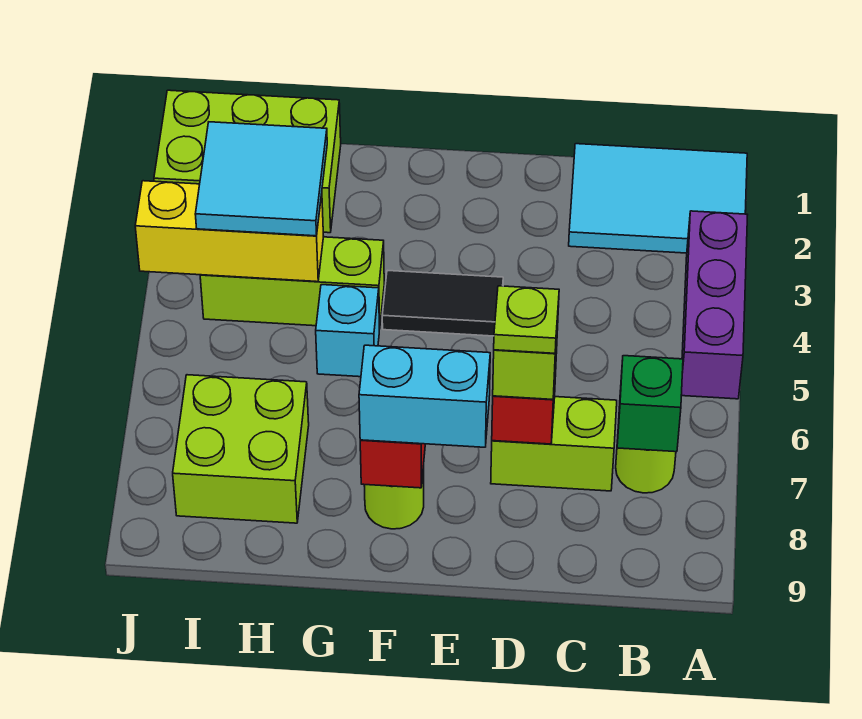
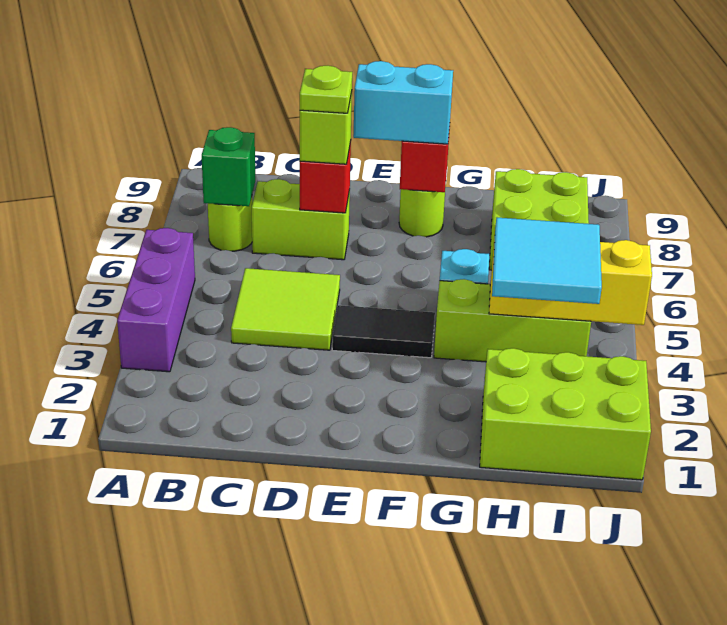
cyan tile A1:C2 level 1 -> none
none -> lime tile C4:D5 level 1

